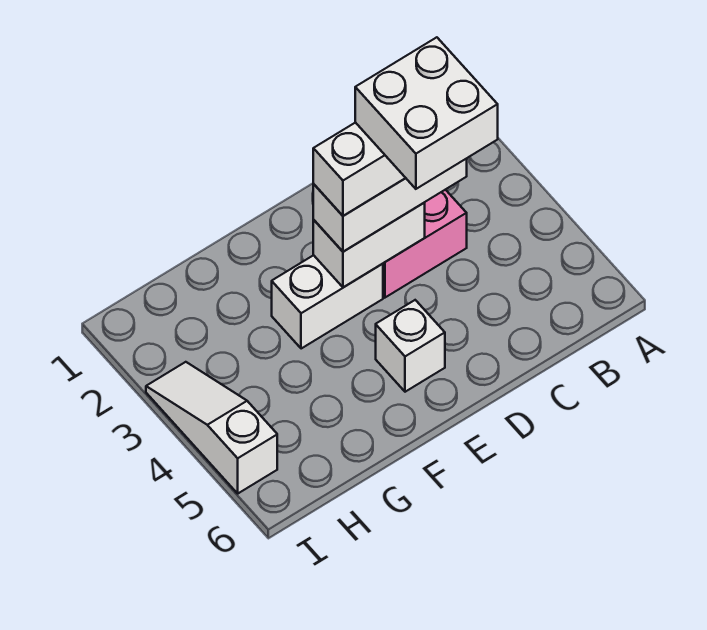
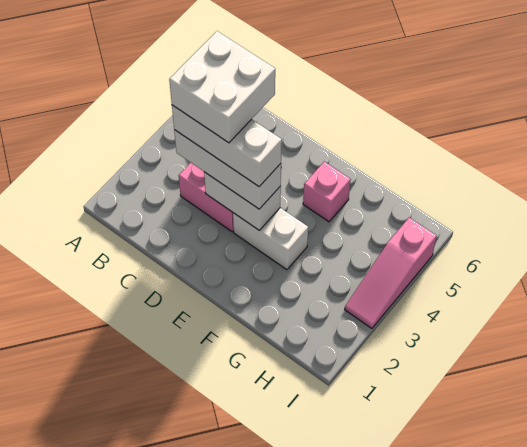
white brick E5 level 1 -> none
none -> pink brick F5 level 1
white slope I3:I5 level 1 top 5 -> pink slope I3:I5 level 1 top 5

